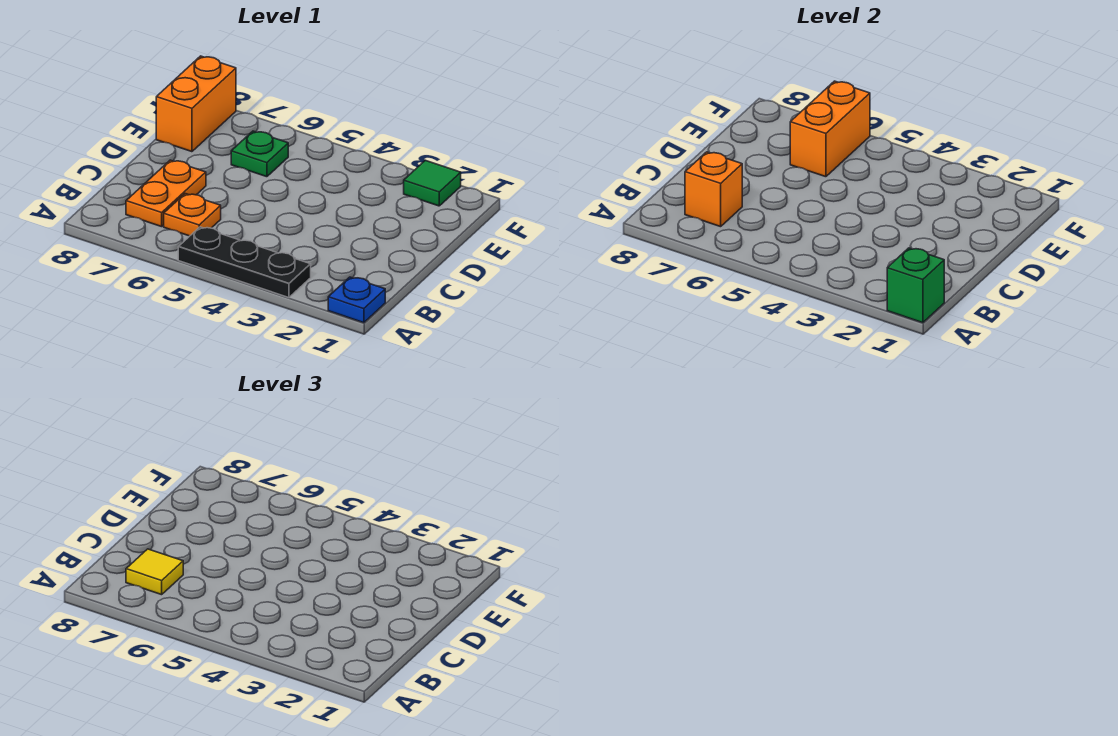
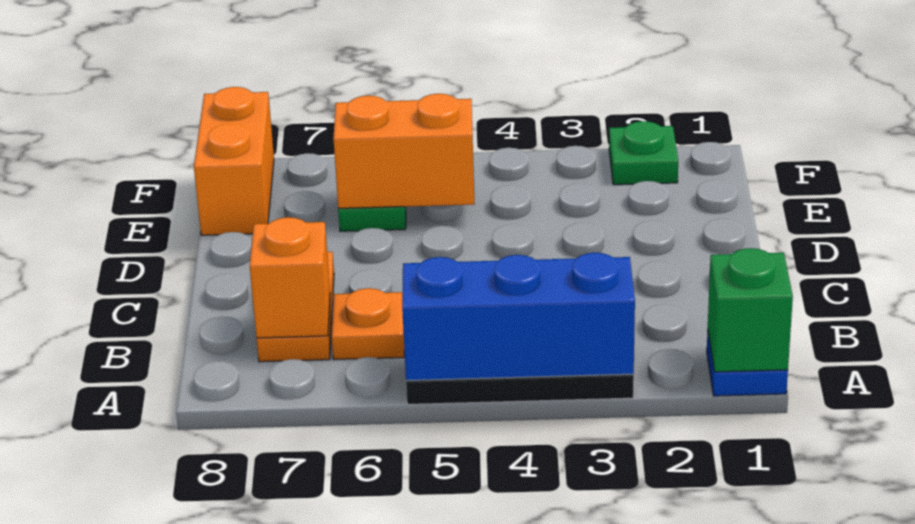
none -> blue brick A3:A5 level 2
yellow tile B7 level 3 -> none
orange brick E6:F6 level 2 -> orange brick E5:E6 level 2
green tile F2 level 1 -> green plate F2 level 1

